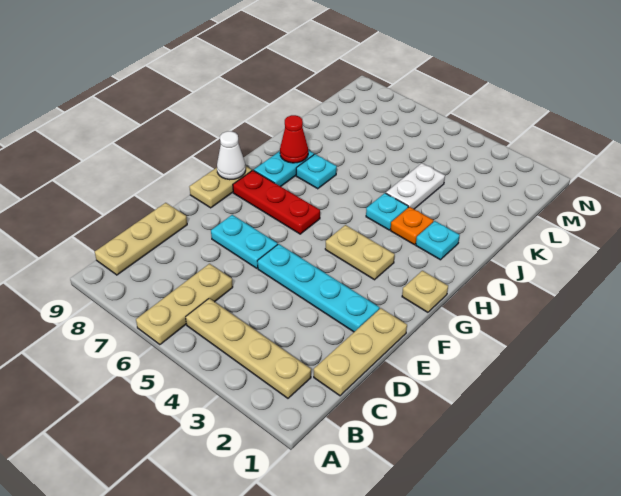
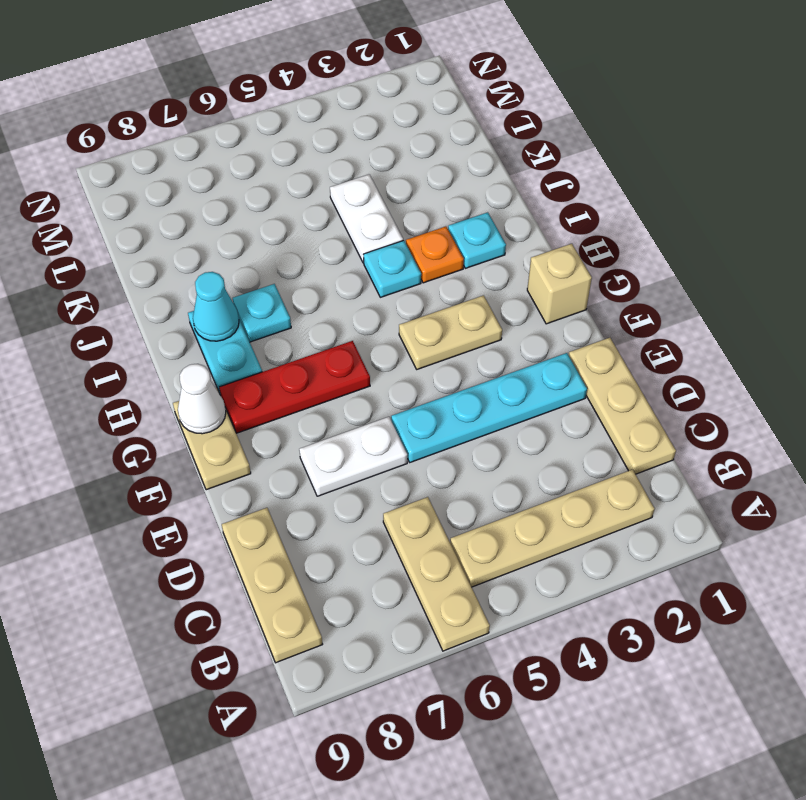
cyan plate E6:E7 level 1 -> white plate E6:E7 level 1
tan plate G1 level 1 -> tan brick G1 level 1
red cone I8 level 2 -> cyan cone I8 level 2

